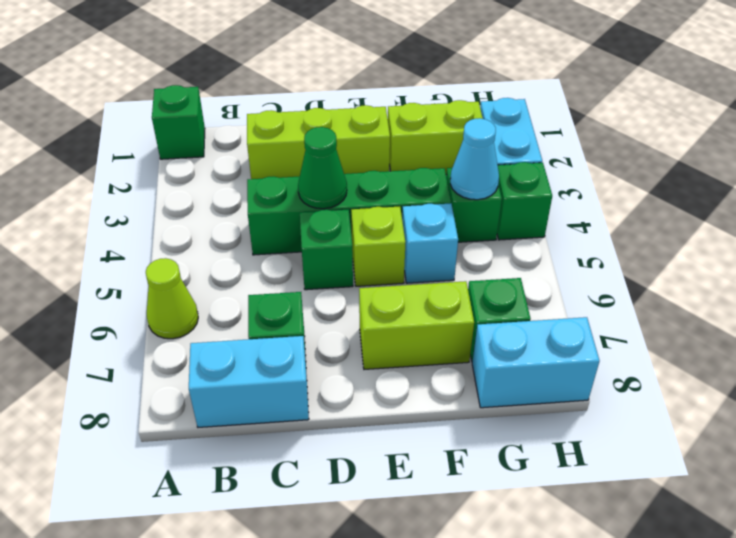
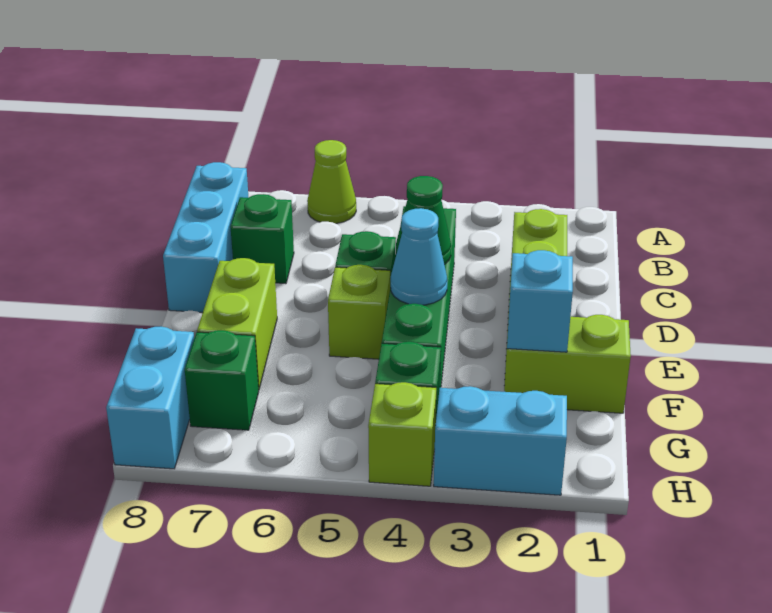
green brick A1 level 1 -> none
cyan brick B8:C8 level 1 -> cyan brick B8:D8 level 1
lime brick F2:G2 level 1 -> lime brick F1:F2 level 1
cyan brick F5 level 1 -> cyan brick F2 level 2
cyan cone G4 level 2 -> cyan cone E4 level 2
green brick H4 level 1 -> lime brick H4 level 1

